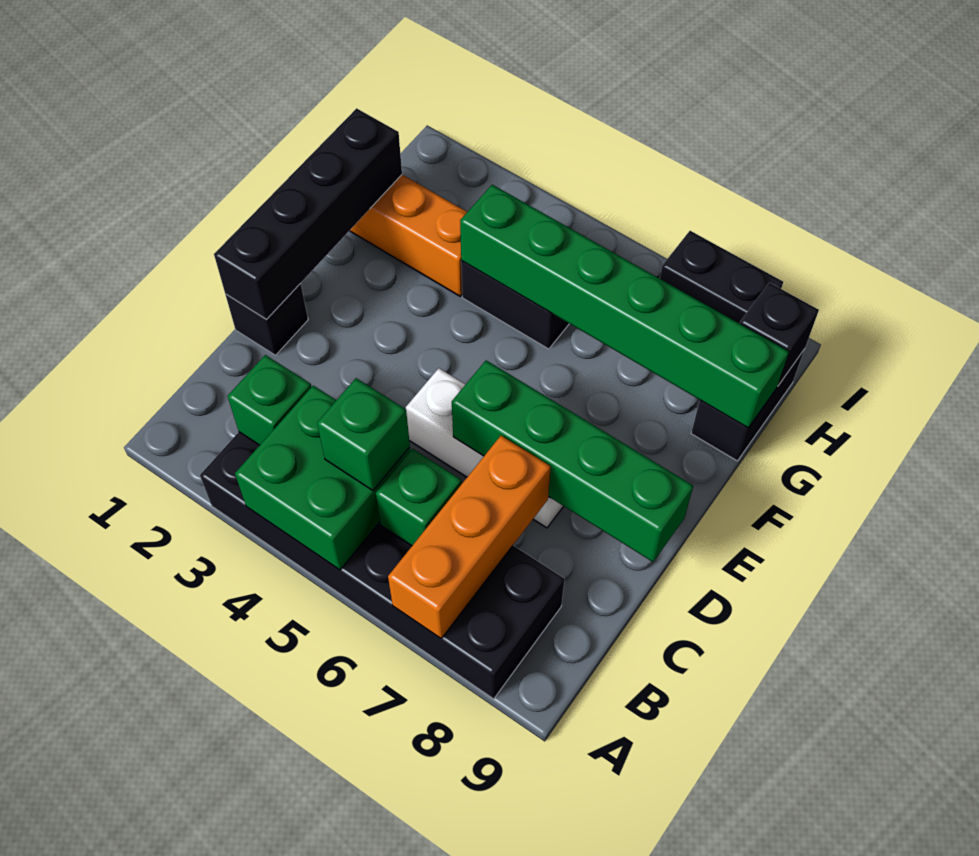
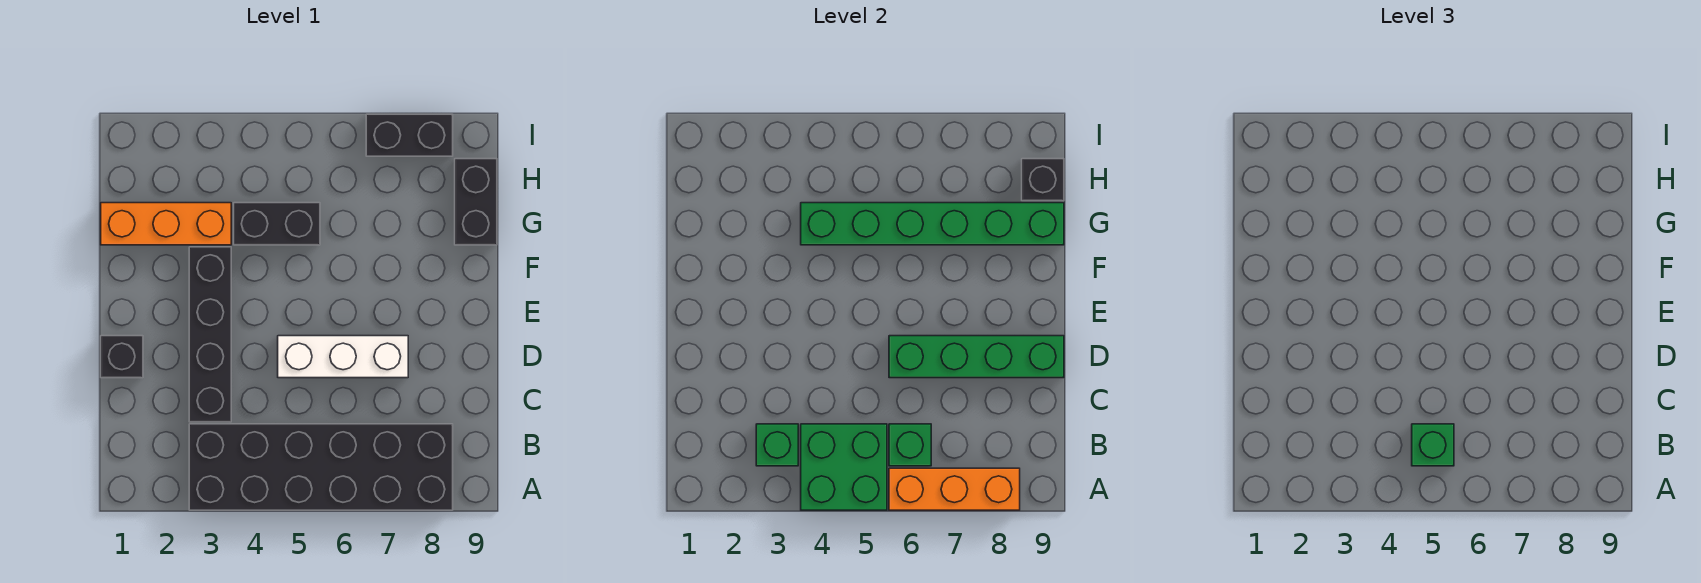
orange brick A7:C7 level 2 -> orange brick A6:A8 level 2
black brick D1:G1 level 2 -> black brick C3:F3 level 1

